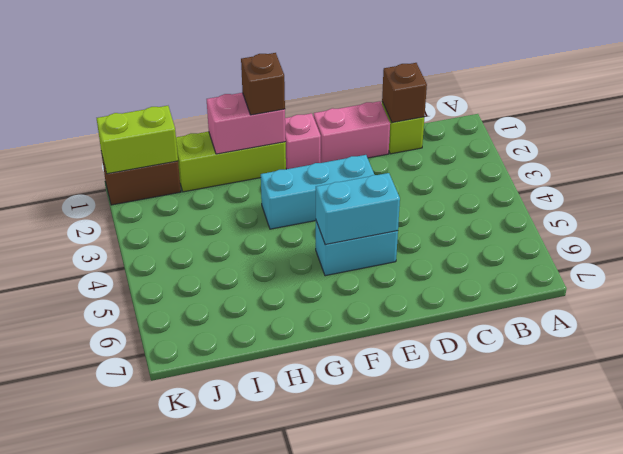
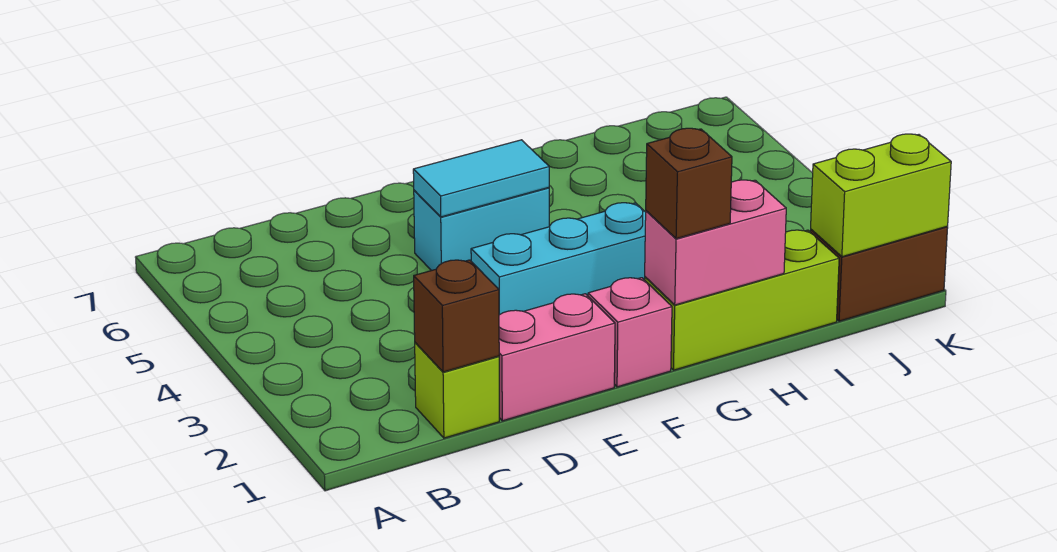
cyan brick E5:F5 level 2 -> cyan tile E5:F5 level 2

